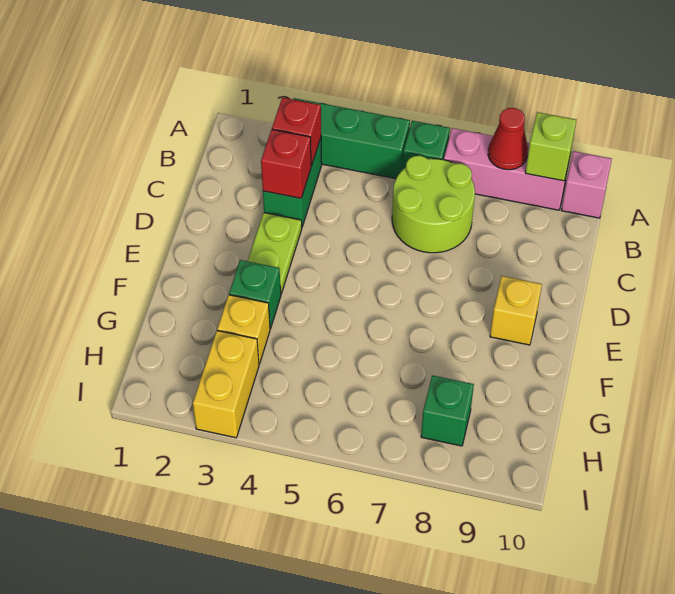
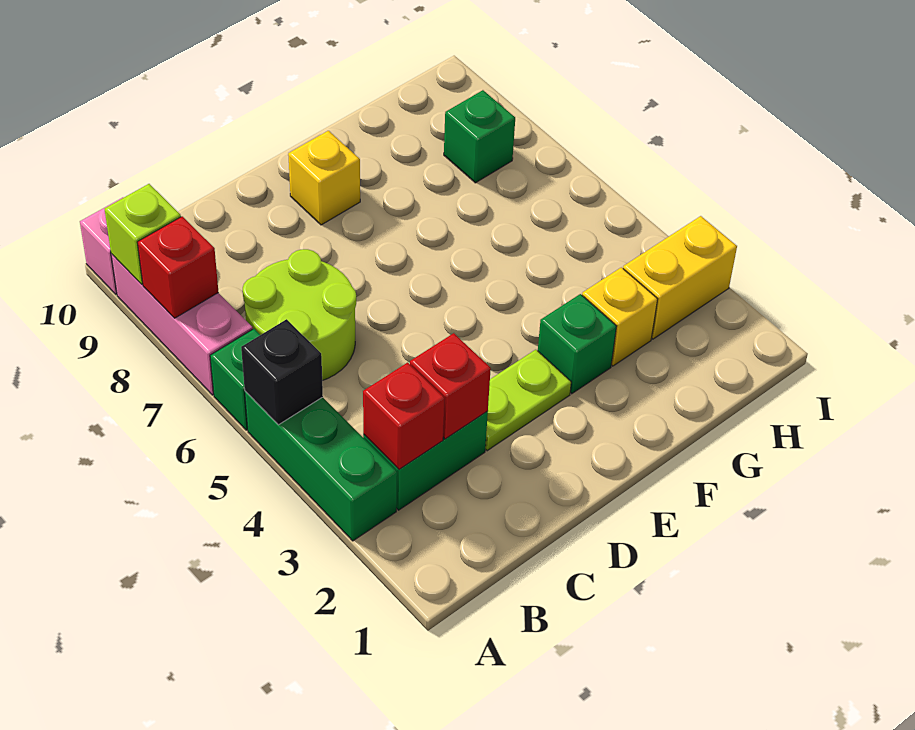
none -> black brick A5 level 2
red cone A8 level 2 -> red brick A8 level 2

